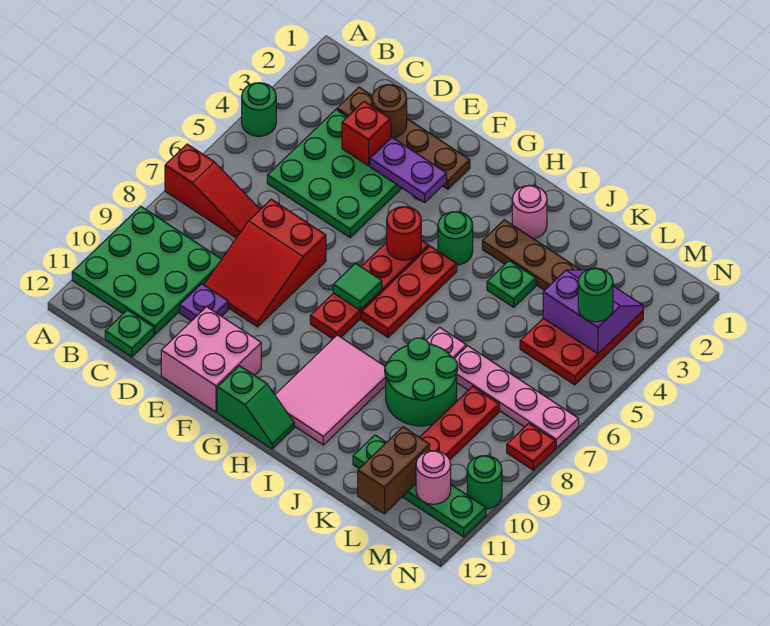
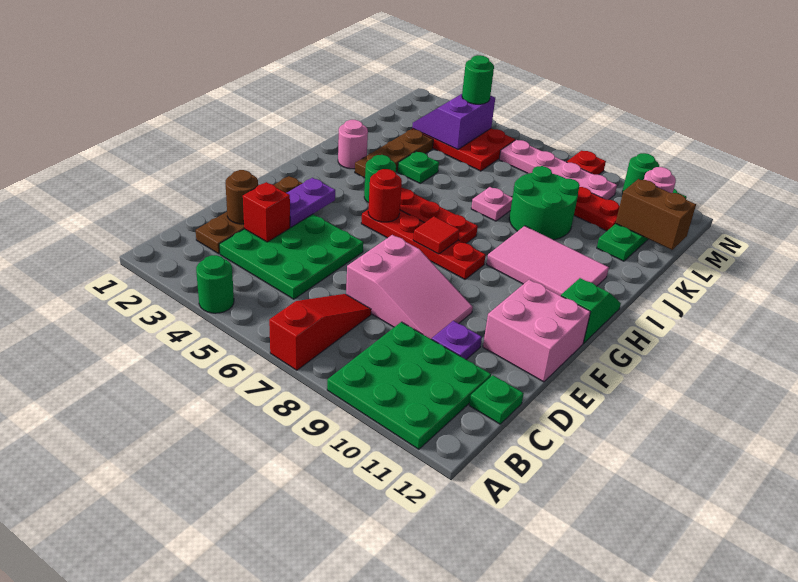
red slope D7:E9 level 1 top 7 -> pink slope D7:E9 level 1 top 7
green tile G7 level 2 -> red tile G7 level 2
pink plate K7:N7 level 1 -> pink plate M6:M9 level 1

